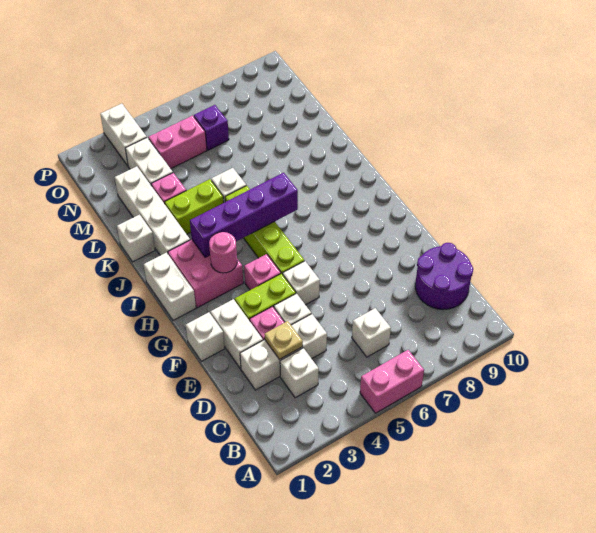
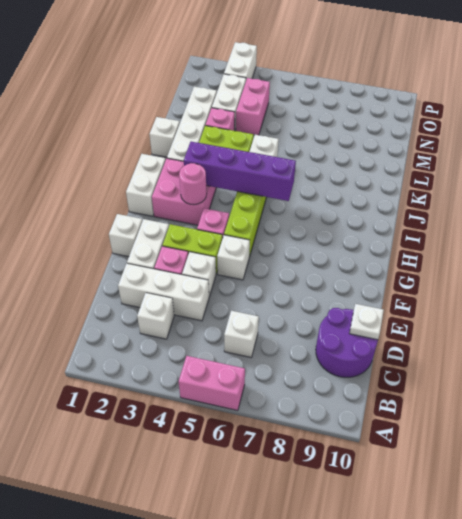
tan plate D3 level 2 -> none
none -> white plate D10 level 2
pink brick N4:N5 level 1 -> pink brick M4:N4 level 1
purple brick N6 level 1 -> none

